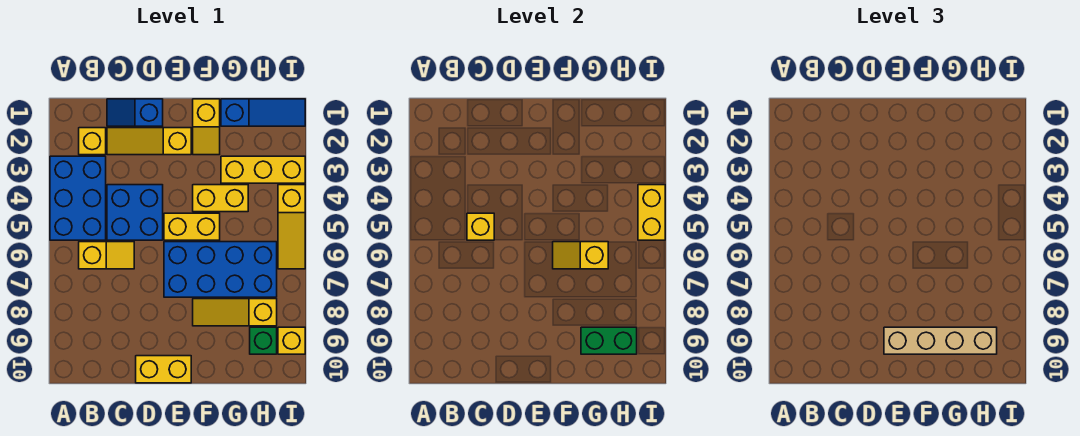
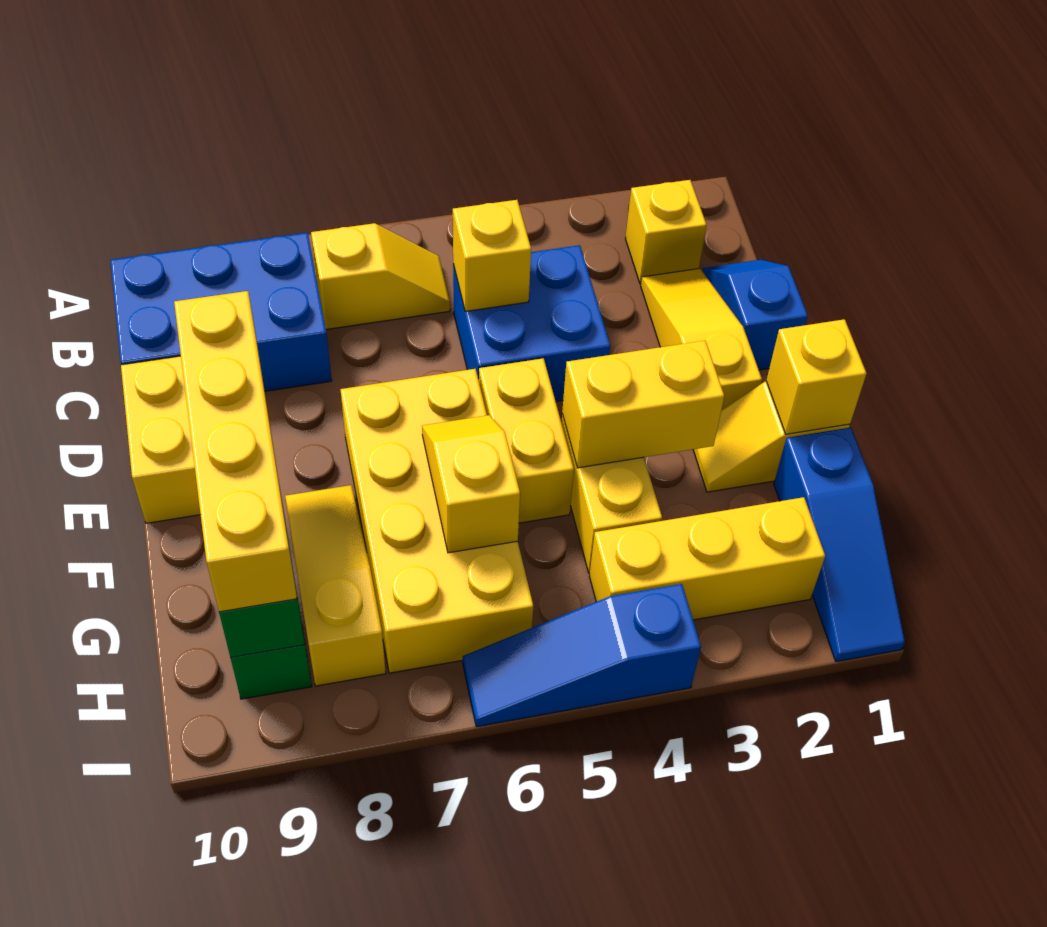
blue brick A3:B5 level 1 -> blue brick B8:C10 level 1
yellow slope B6:C6 level 1 top B -> yellow slope B6:B7 level 1 top 7
blue brick E6:H7 level 1 -> yellow brick E6:H7 level 1
tan brick E9:H9 level 3 -> yellow brick E9:H9 level 3
yellow brick G3:I3 level 1 -> yellow brick H2:H4 level 1
yellow slope I4:I6 level 1 top 4 -> blue slope I4:I6 level 1 top 4
yellow brick I4:I5 level 2 -> yellow brick F3:F4 level 2
yellow brick I9 level 1 -> yellow brick F1 level 2

